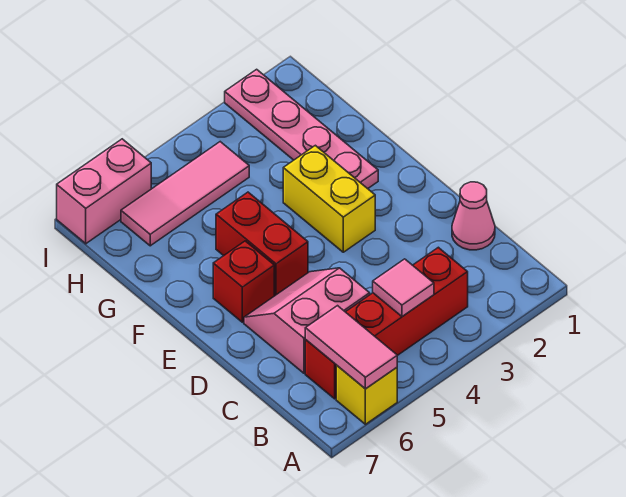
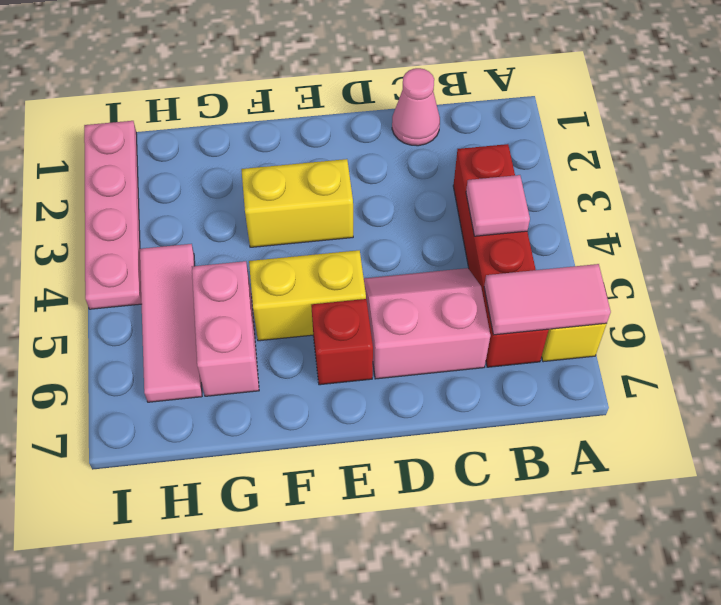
pink slope C5:D6 level 1 top C -> pink slope C5:D6 level 1 top 6
red brick E5:F5 level 1 -> yellow brick E5:F5 level 1
pink plate F2:I2 level 1 -> pink plate I1:I4 level 1
pink brick I6:I7 level 1 -> pink brick G5:G6 level 1

